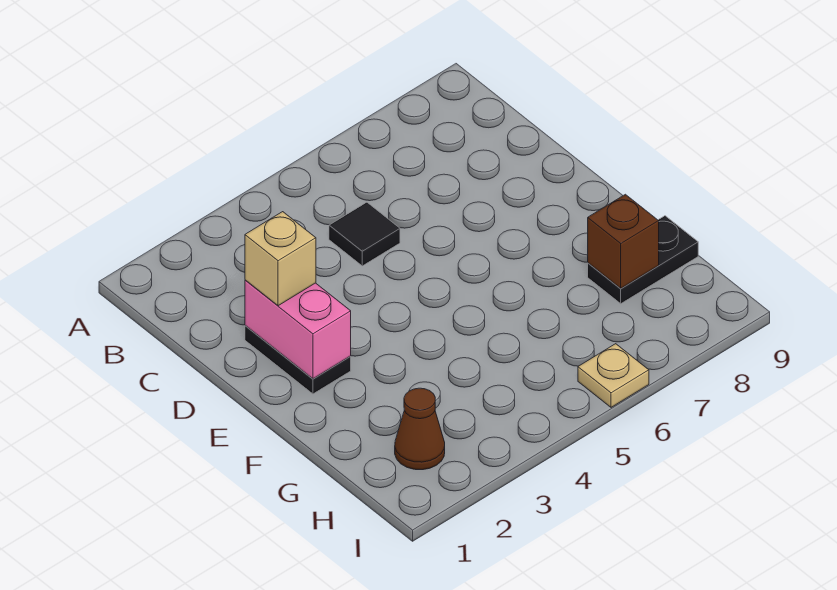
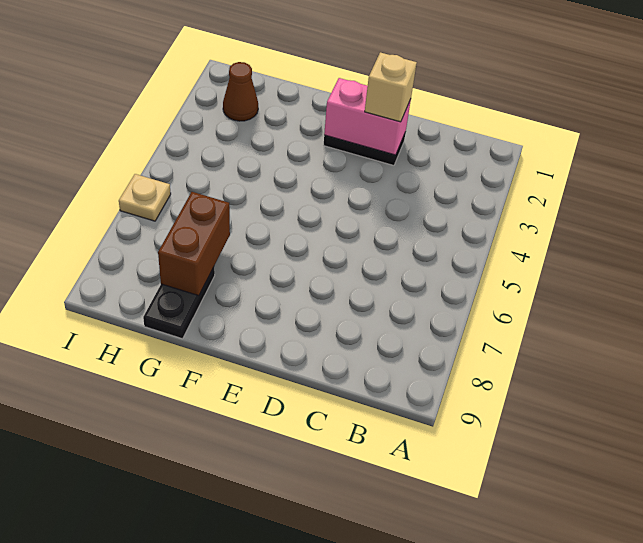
black tile C5 level 1 -> none
brown brick G8 level 2 -> brown brick G7:G8 level 2

